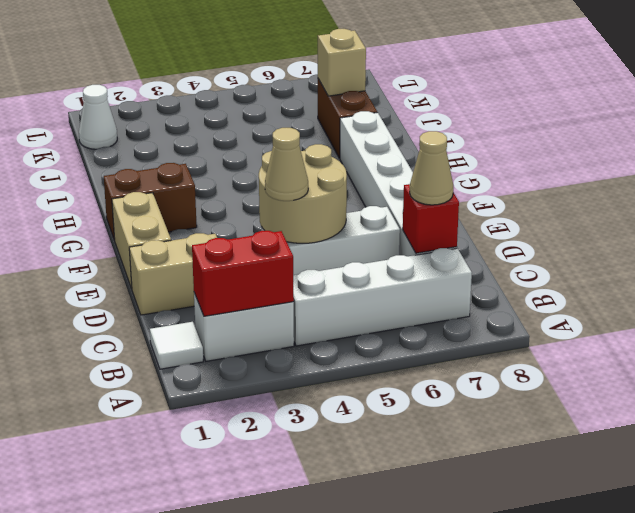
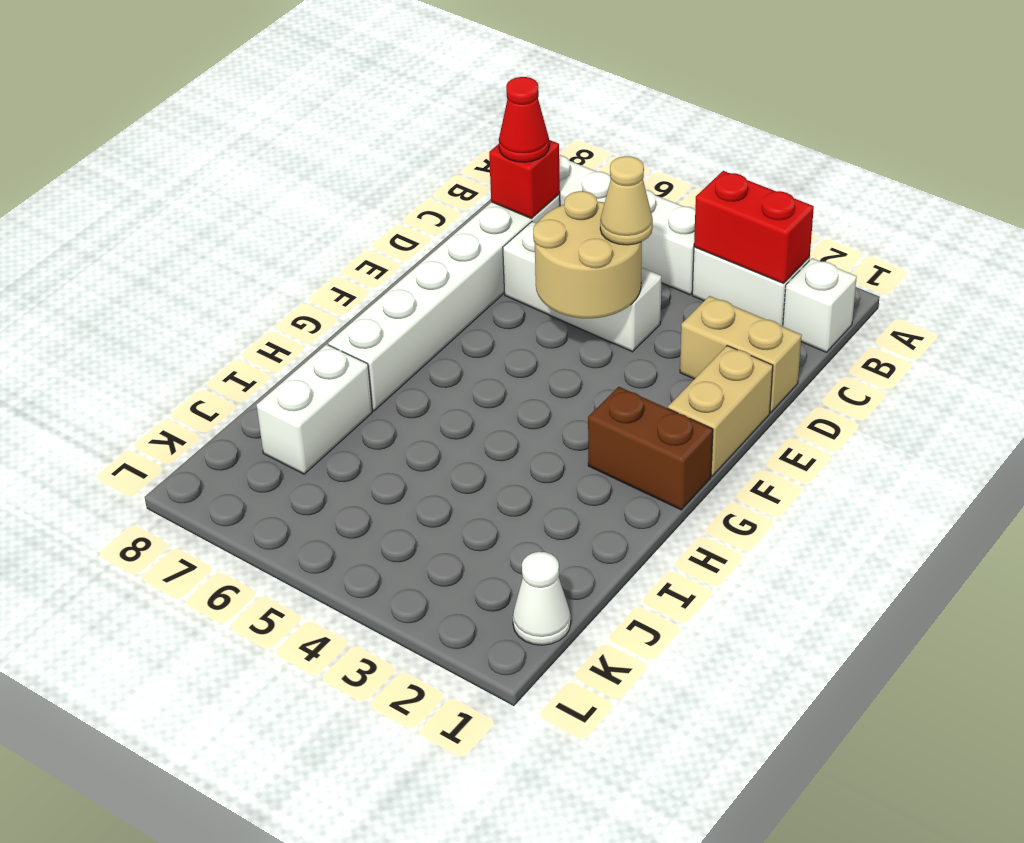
white tile B1 level 1 -> white brick B1 level 1
tan cone C7 level 3 -> red cone C7 level 3
brown brick I7:J7 level 1 -> white brick I7:J7 level 1
tan brick J7 level 2 -> none

